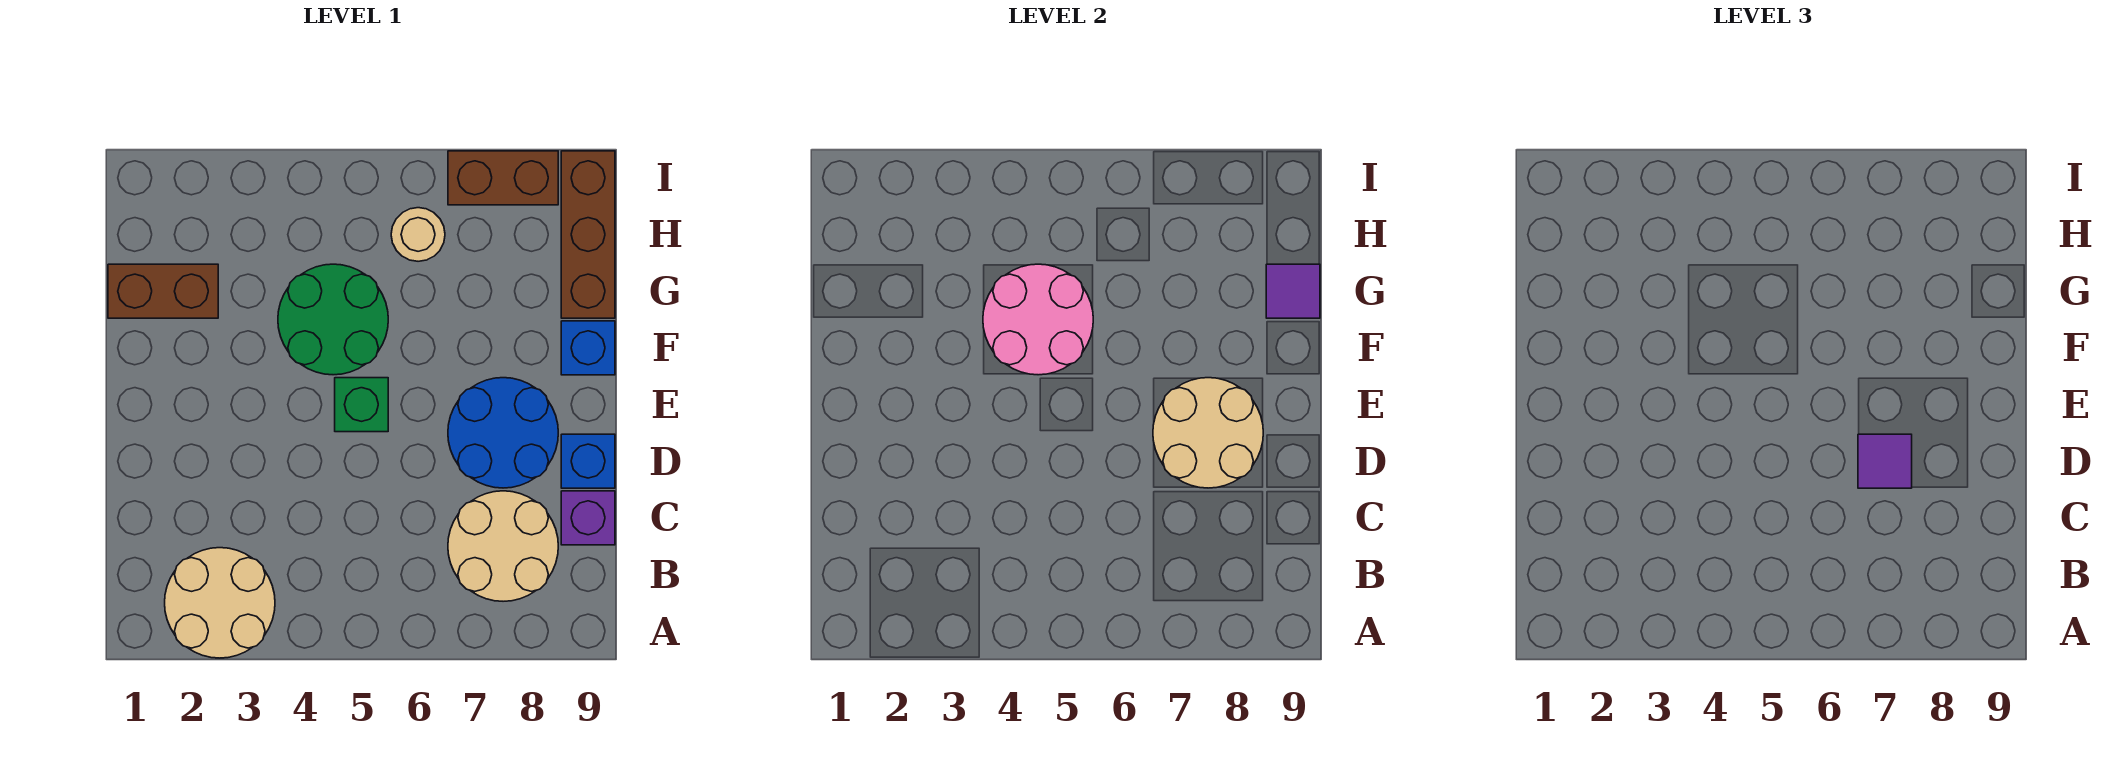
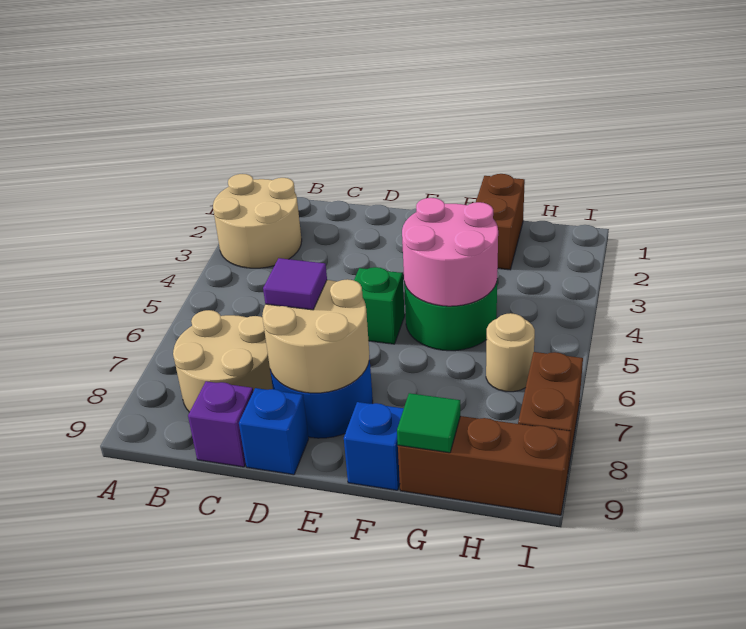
purple tile G9 level 2 -> green tile G9 level 2

